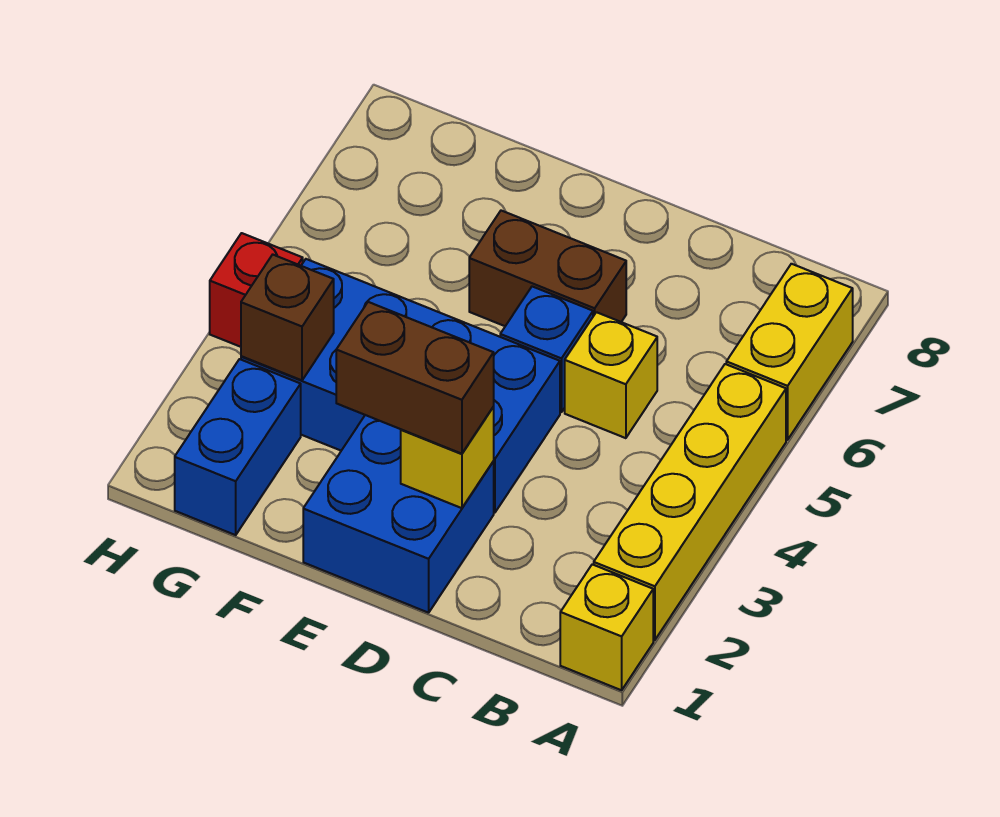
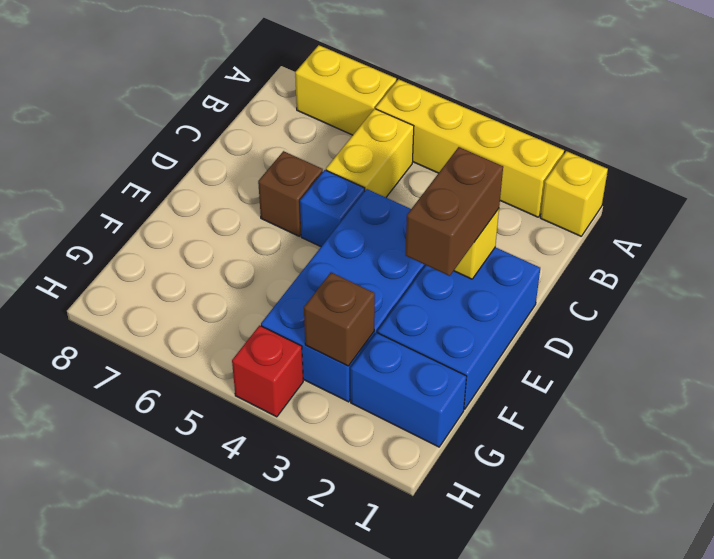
yellow brick C5 level 1 -> yellow brick B5:C5 level 1
blue brick D1:E2 level 1 -> blue brick D1:F2 level 1
brown brick D6:E6 level 1 -> brown brick D6 level 1

